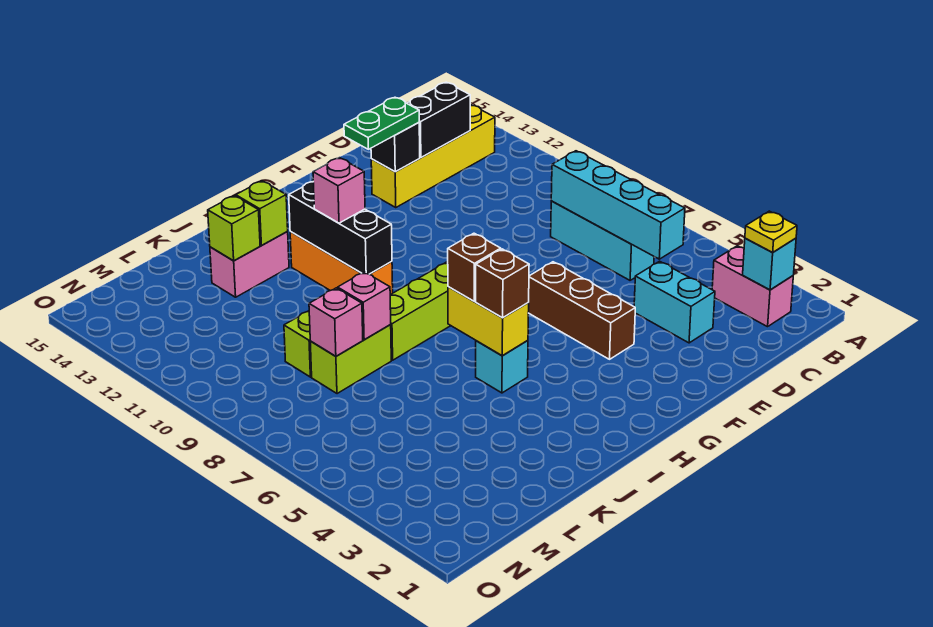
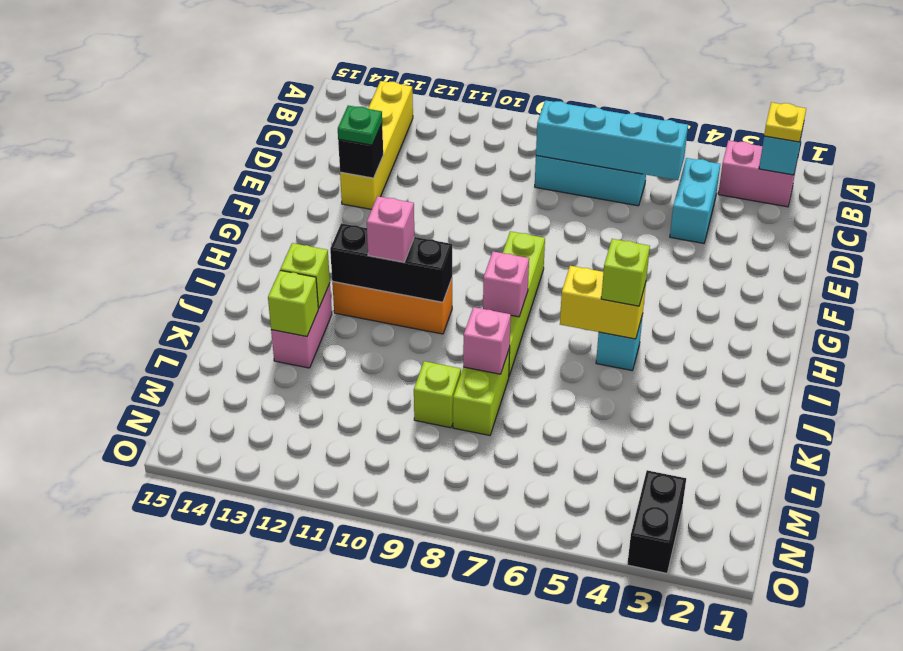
black brick C13:D13 level 2 -> black brick N3:O3 level 1
cyan brick D3:D4 level 1 -> cyan brick C4:D4 level 1
green plate E13:F13 level 3 -> green plate E13 level 3
brown brick F4:F6 level 1 -> none
brown brick I5 level 3 -> lime brick I5 level 3
brown brick I6 level 3 -> none
pink brick L8 level 2 -> pink brick I8 level 2

